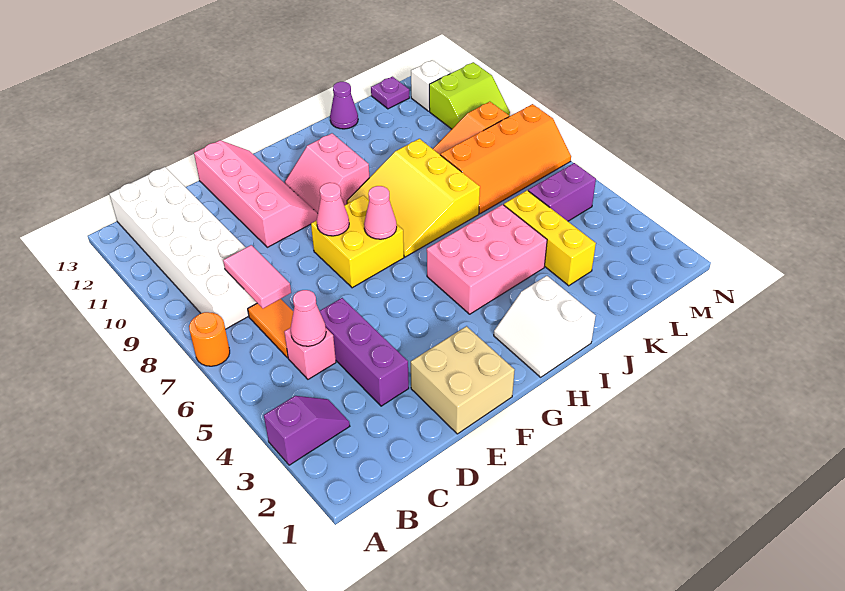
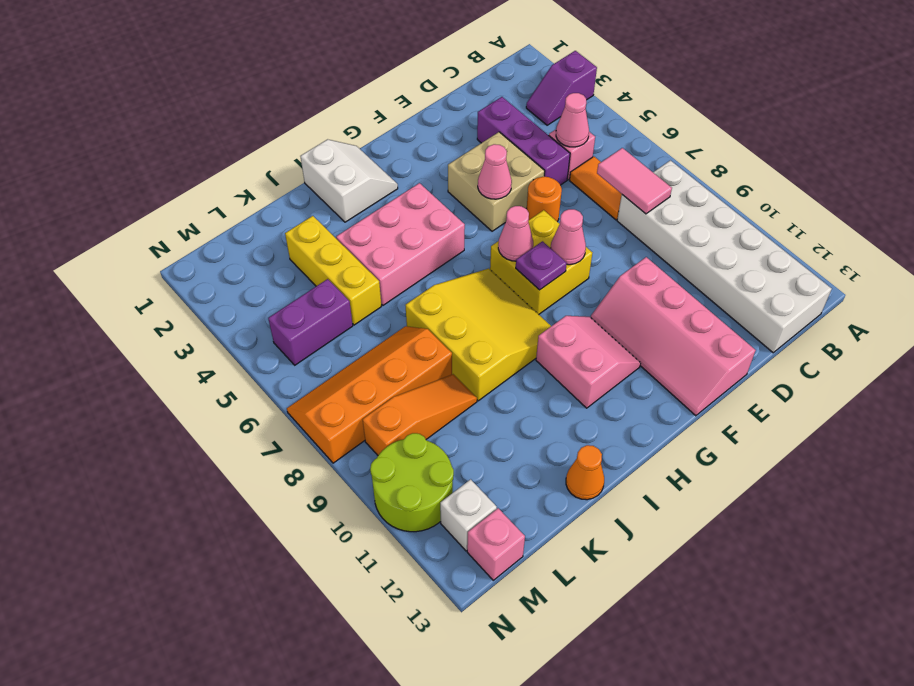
orange round brick A7 level 1 -> orange round brick E6 level 1
tan brick E1:F2 level 1 -> tan brick E4:F5 level 1
none -> pink cone F5 level 2
purple cone J13 level 1 -> orange cone J13 level 1
purple plate L13 level 1 -> purple plate G8 level 2
lime slope M10:N11 level 1 top 11 -> lime round brick M10:N11 level 1
none -> pink brick M13 level 1

